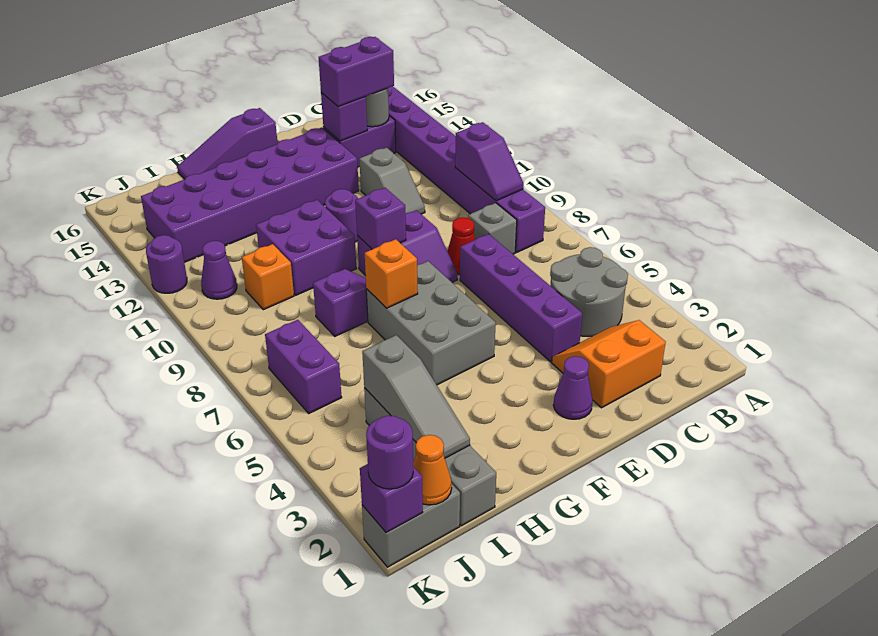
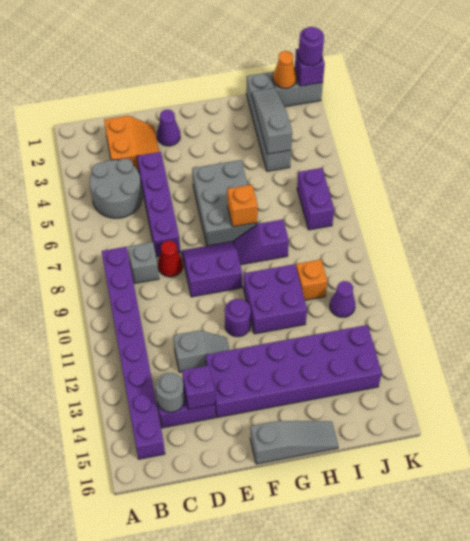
purple slope B9:B10 level 2 top 10 -> none
orange slope C2:D3 level 1 top 2 -> orange slope C2:D3 level 1 top C
purple brick C14:D14 level 3 -> none
grey slope D11:D12 level 1 top 12 -> grey slope D12:E12 level 1 top D
purple brick F9 level 2 -> none
purple slope F16:H16 level 1 top F -> grey slope F16:H16 level 1 top F
purple round brick K12 level 1 -> none

